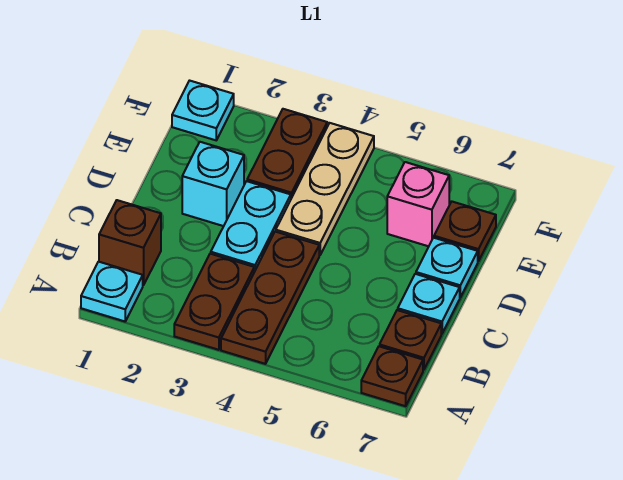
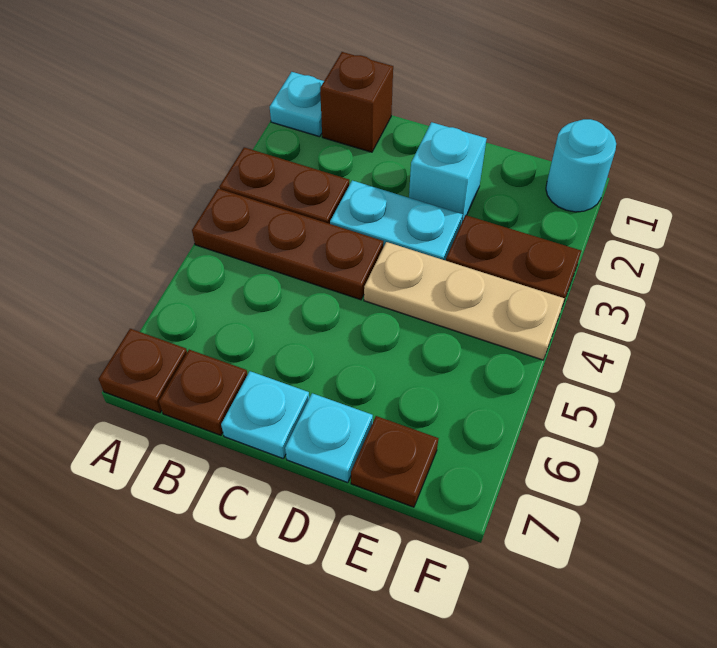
pink brick E6 level 1 -> none
cyan plate F1 level 1 -> cyan round brick F1 level 1

